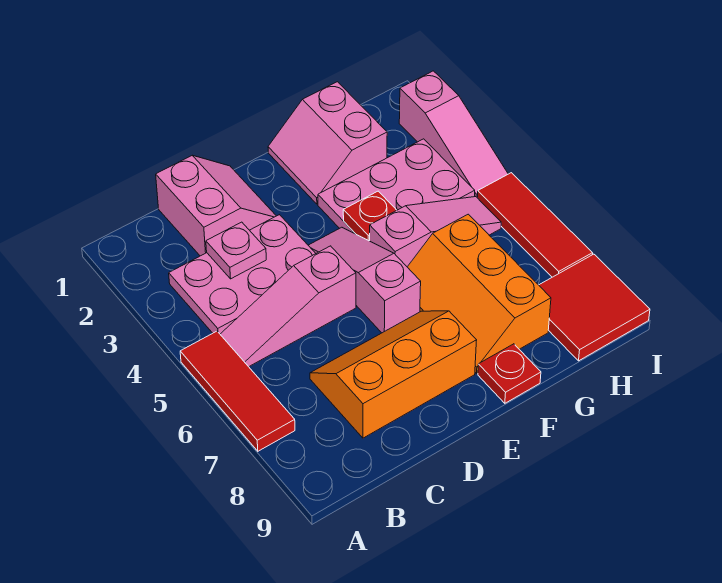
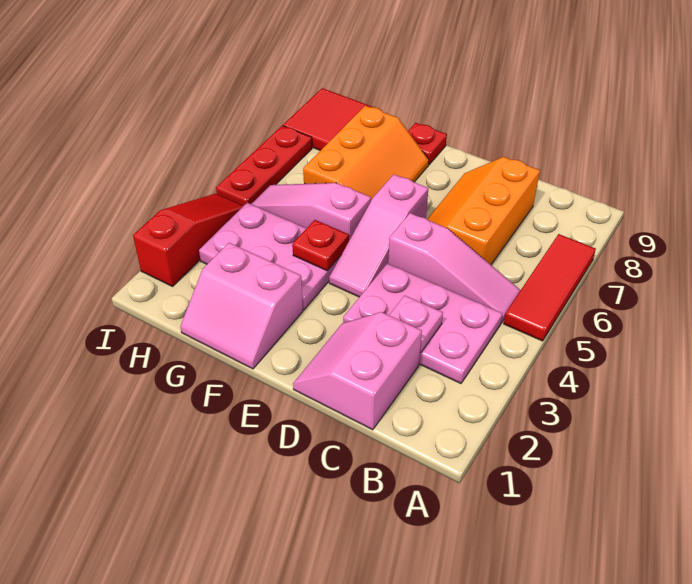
orange slope C7:E8 level 1 top 8 -> orange slope C6:D8 level 1 top C
pink slope F1:G2 level 1 top G -> pink slope F1:G2 level 1 top 2
pink slope I2:I4 level 1 top 2 -> red slope I2:I4 level 1 top 2
red tile I5:I7 level 1 -> red plate I5:I7 level 1

